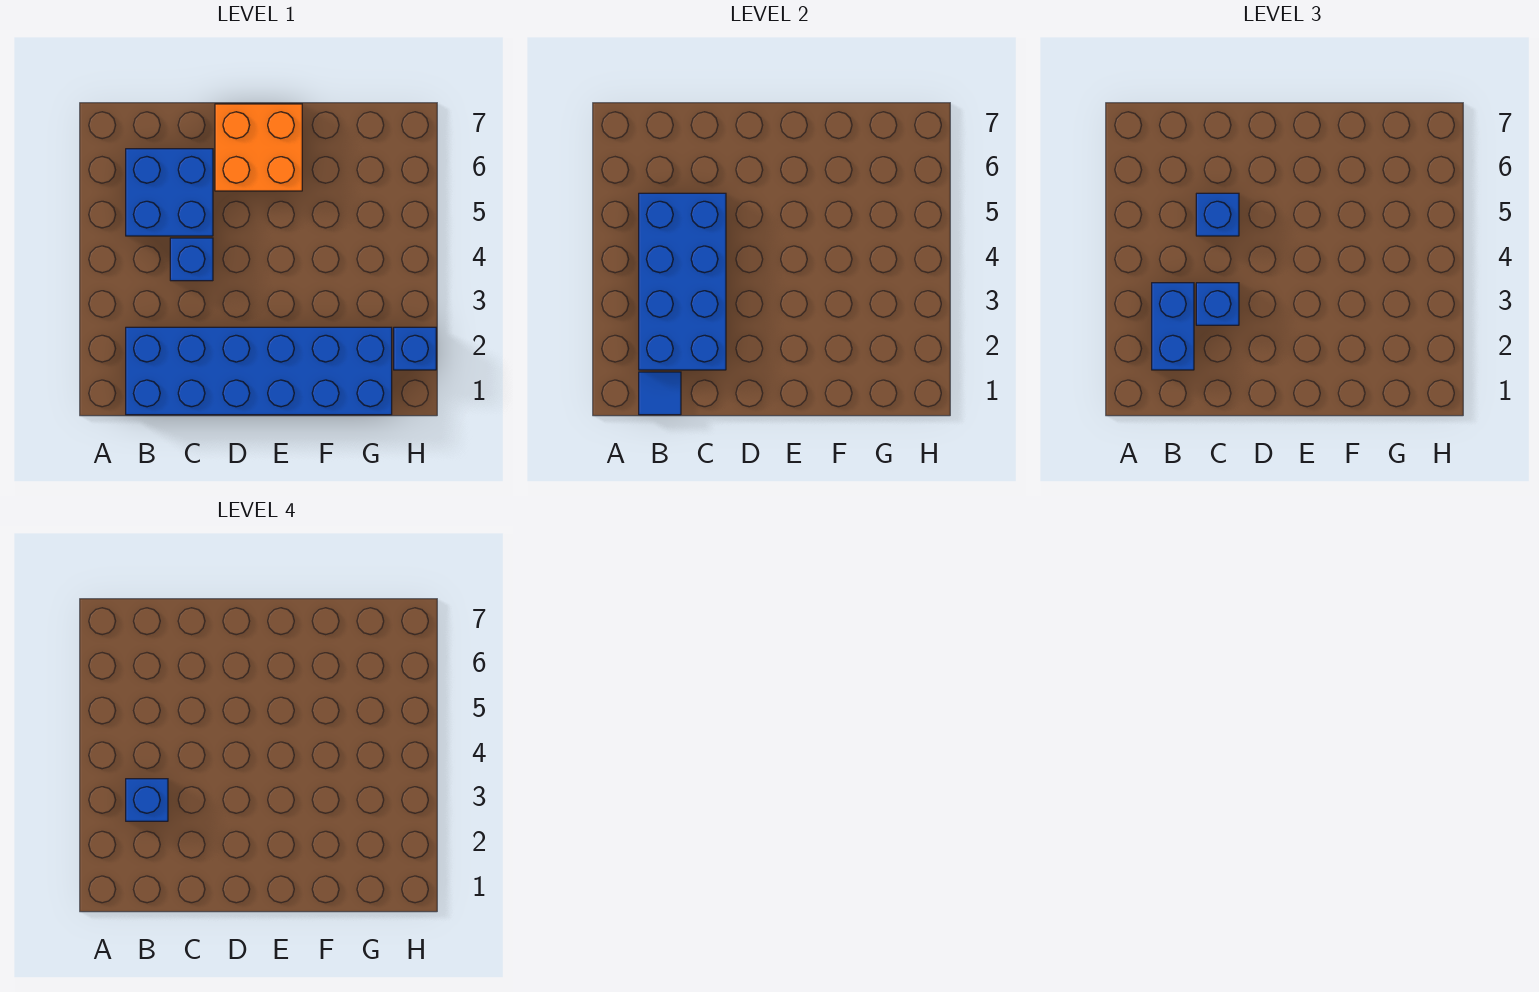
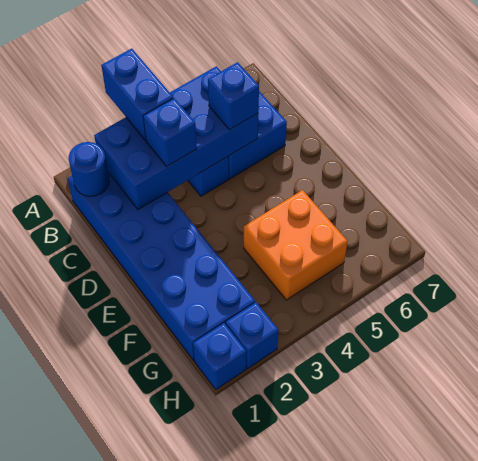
blue tile B1 level 2 -> blue round brick B1 level 2
blue brick B2:B3 level 3 -> blue brick A3:B3 level 3
blue brick B3 level 4 -> blue brick H1 level 1
orange brick D6:E7 level 1 -> orange brick F4:G5 level 1

